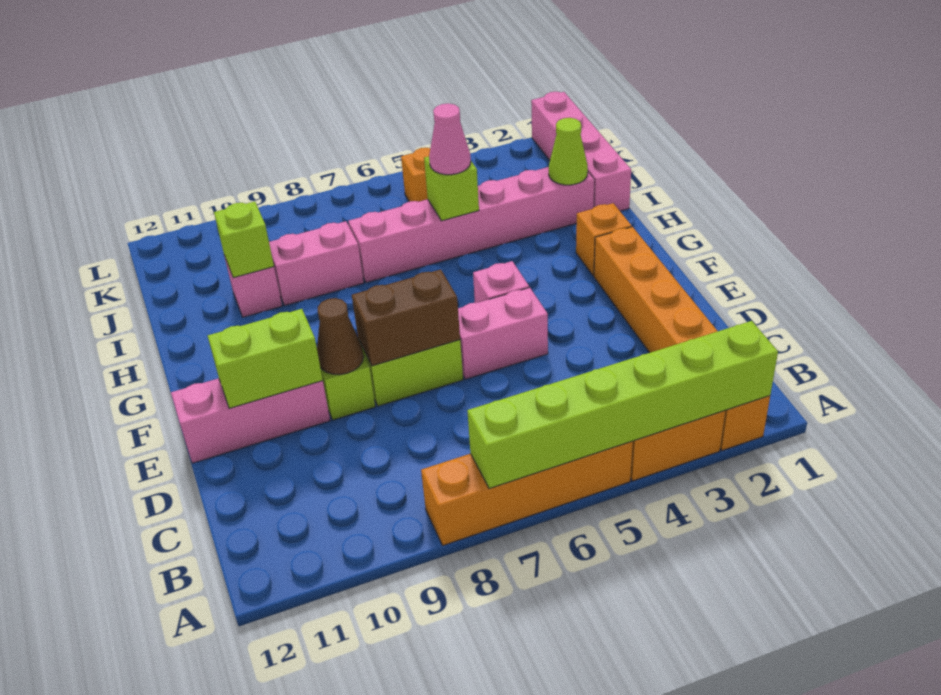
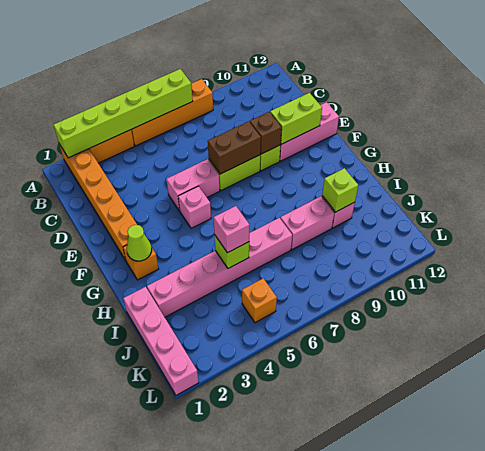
brown cone E9 level 2 -> brown brick E9 level 2
lime cone I2 level 2 -> lime cone G2 level 2
pink cone I5 level 3 -> pink brick I5 level 3

